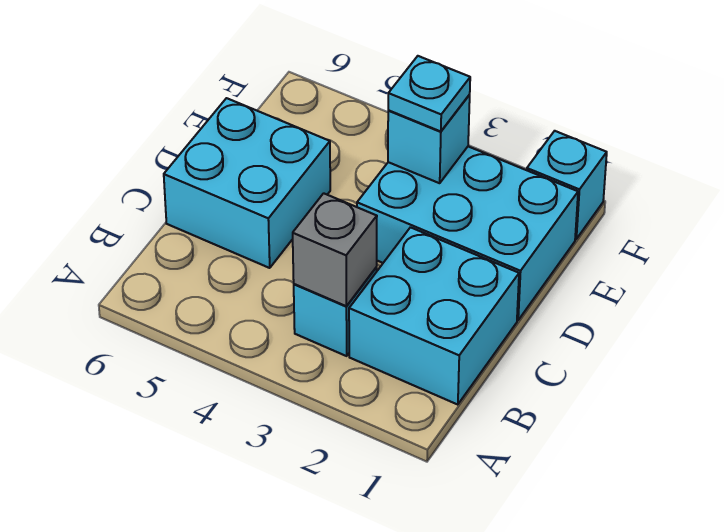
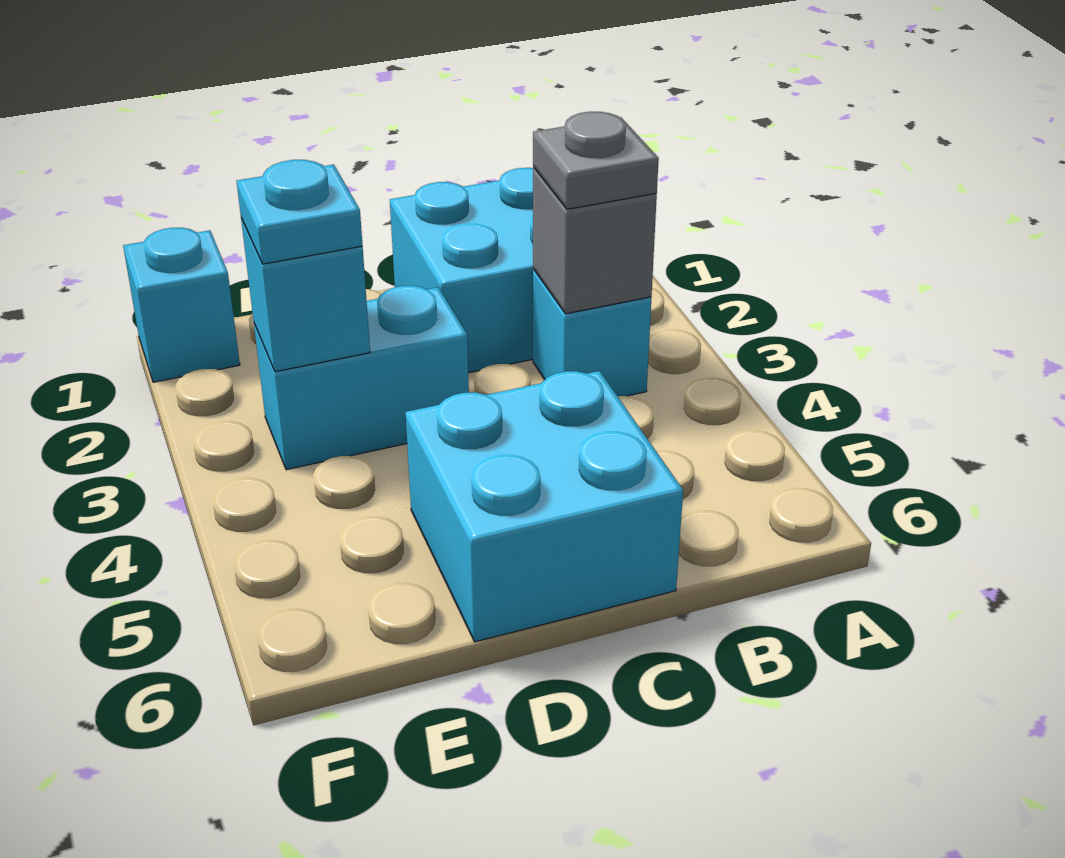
none -> grey plate B3 level 3
cyan brick D1:E3 level 1 -> cyan brick D3:E3 level 1

